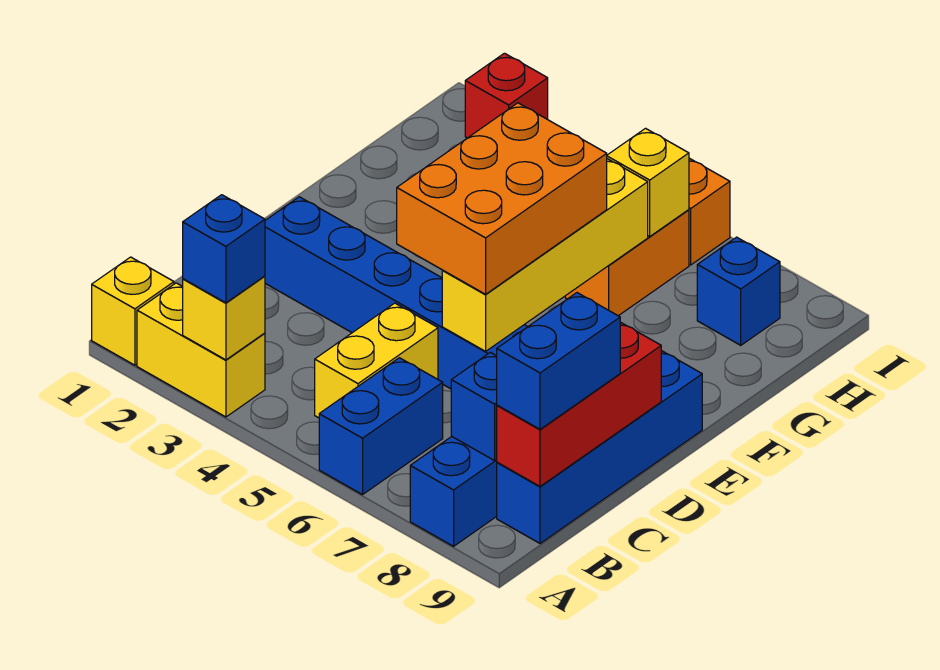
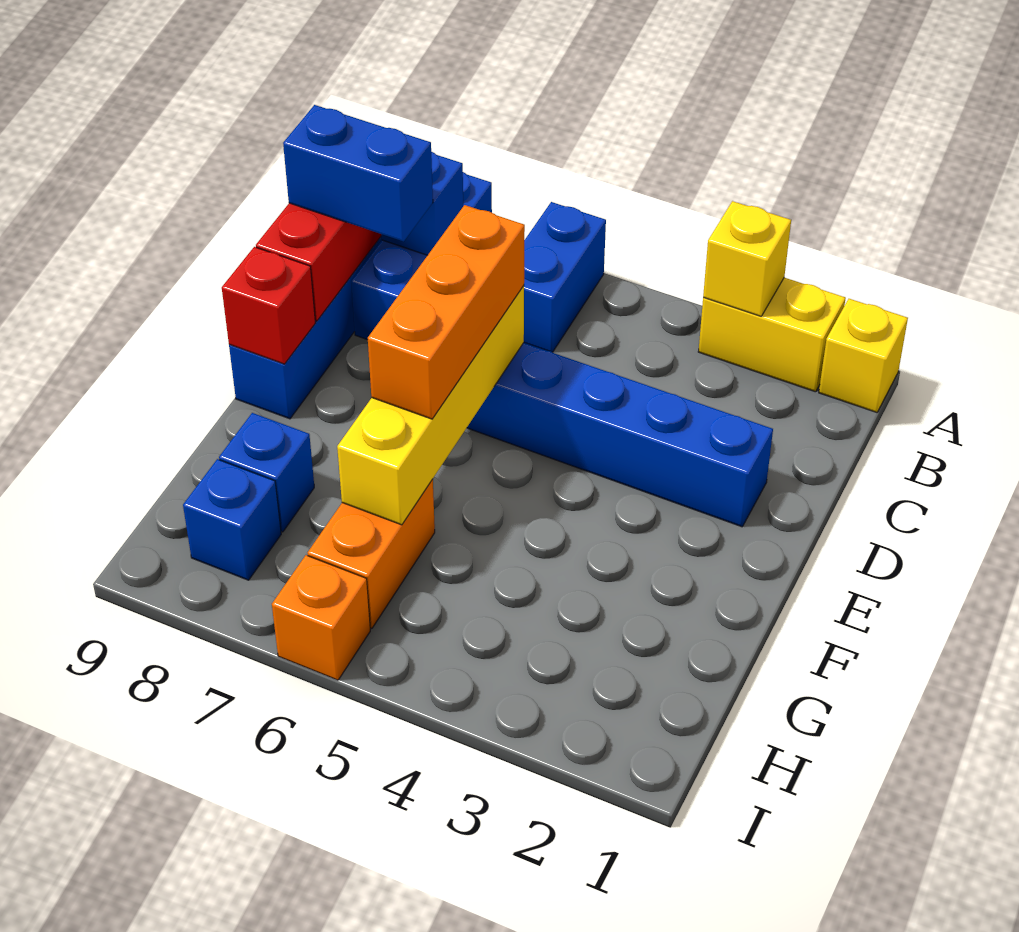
blue brick A3 level 3 -> blue brick G8 level 1
yellow brick B5:C5 level 1 -> none
blue brick B9:C9 level 3 -> blue brick C8:C9 level 3
orange brick D5:F6 level 3 -> orange brick D6:F6 level 3
yellow brick H6 level 2 -> none
red brick I2 level 1 -> red brick E9 level 2

